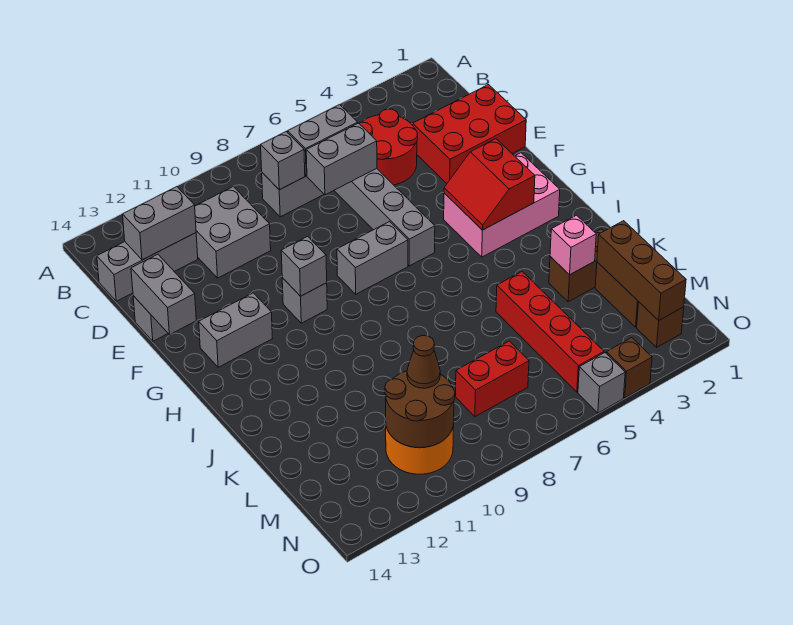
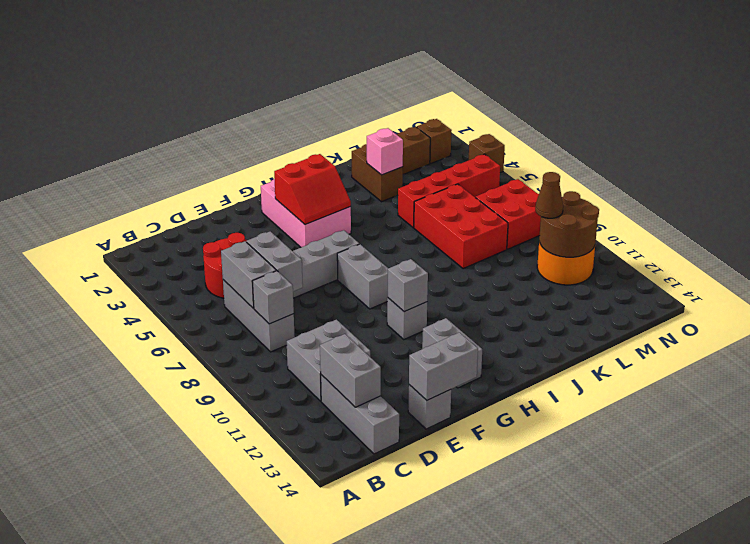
red brick D1:E3 level 1 -> red brick K6:L8 level 1
brown brick L2:N2 level 2 -> none
red brick M7:M8 level 1 -> red brick M7:N8 level 1
grey brick O5 level 1 -> none

